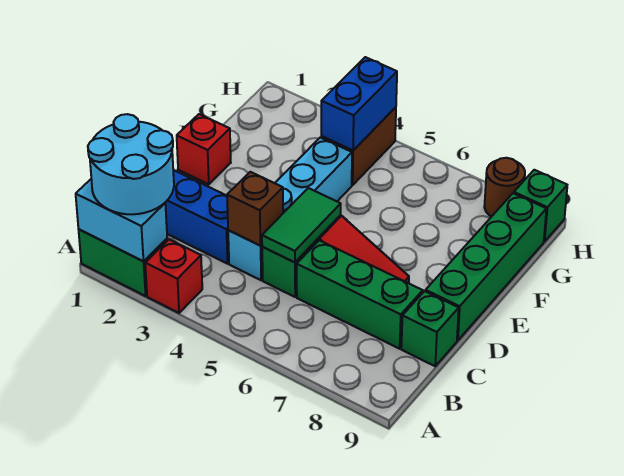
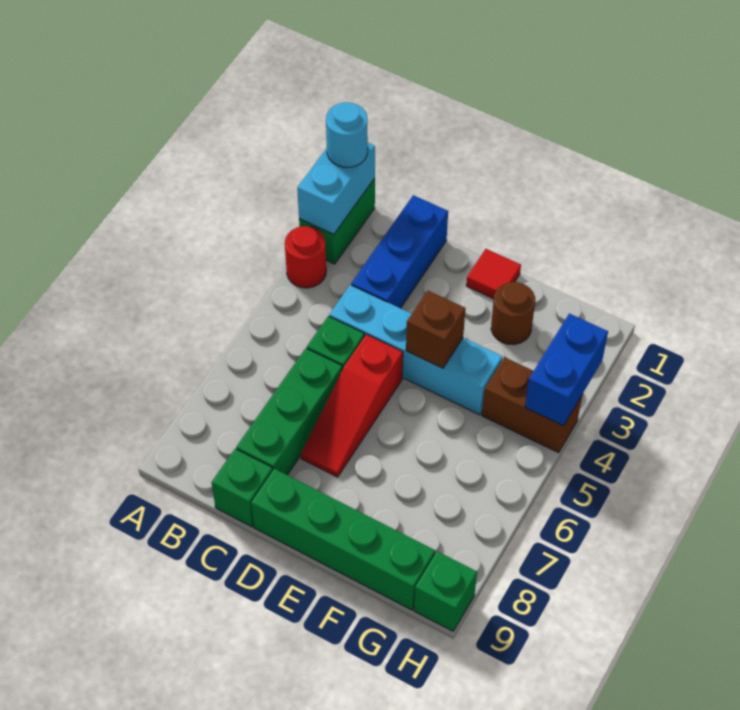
cyan round brick A1:B2 level 3 -> cyan round brick A1 level 3
red brick A3 level 1 -> red round brick A3 level 1
brown brick C4 level 2 -> brown brick E4 level 2
green tile C5:D5 level 2 -> none
red brick E1 level 1 -> red tile E1 level 1
blue brick G4:H4 level 2 -> blue brick H3:H4 level 2
brown round brick H8 level 1 -> brown round brick F2 level 1

